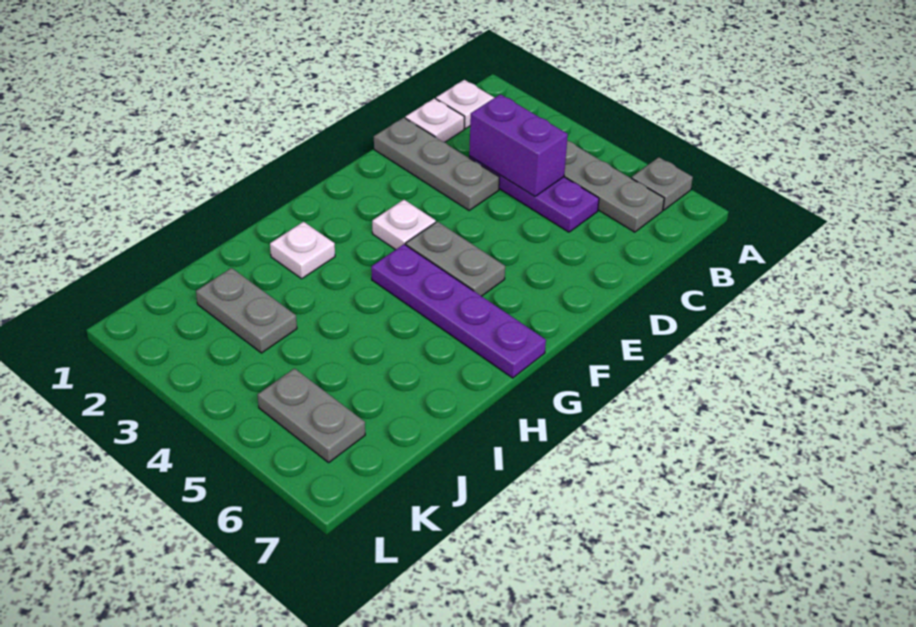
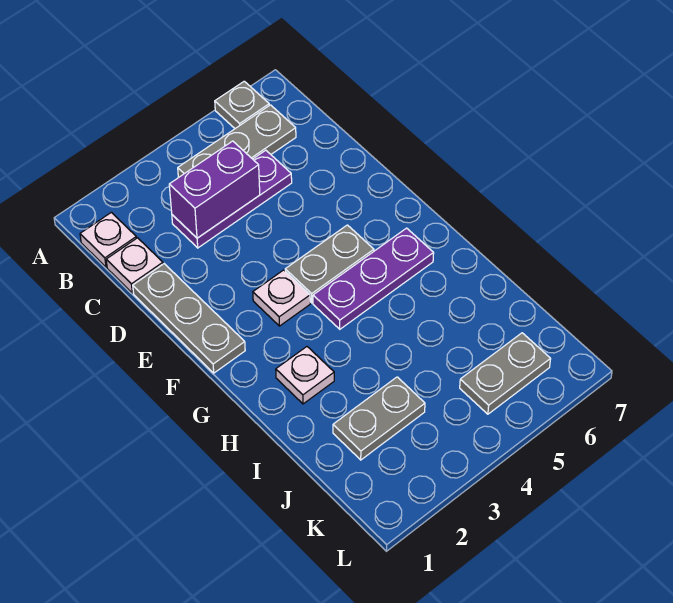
grey plate D1:D3 level 1 -> grey plate D1:F1 level 1
purple plate G4:G7 level 1 -> purple plate G4:G6 level 1

